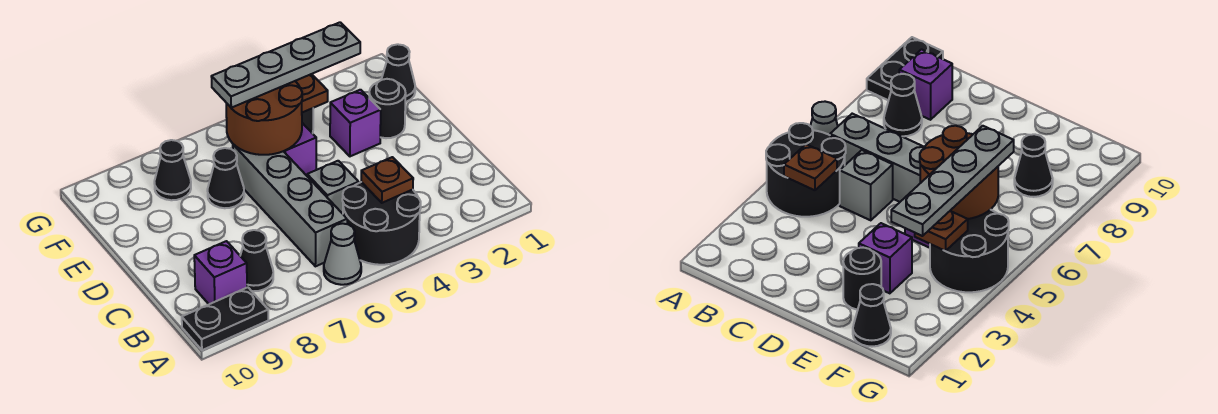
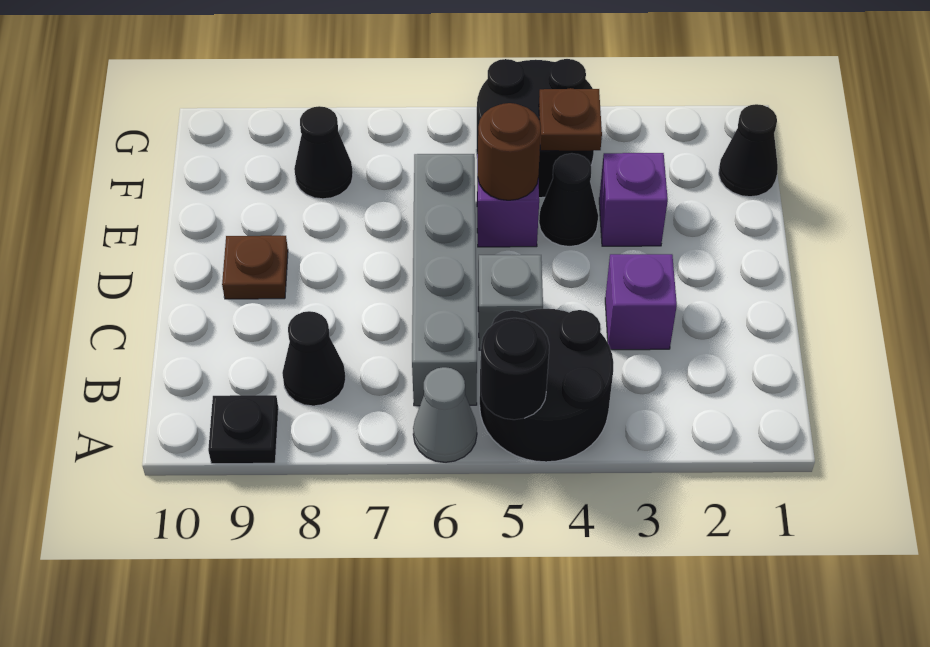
black plate A9:A10 level 1 -> black plate A9 level 1
brown plate B4 level 2 -> brown plate D9 level 1
purple brick B9 level 1 -> purple brick C3 level 1
black round brick E2 level 1 -> black round brick A5 level 2
brown round brick E5:F6 level 2 -> brown round brick E5 level 2
black cone E7 level 1 -> black cone E4 level 1
grey plate F3:F6 level 3 -> none

